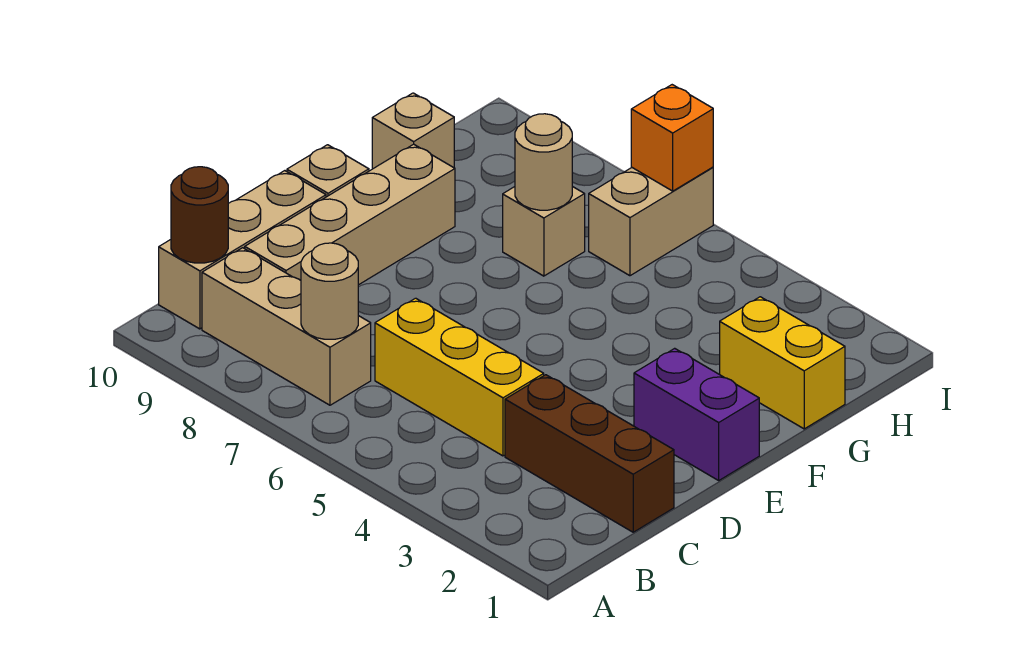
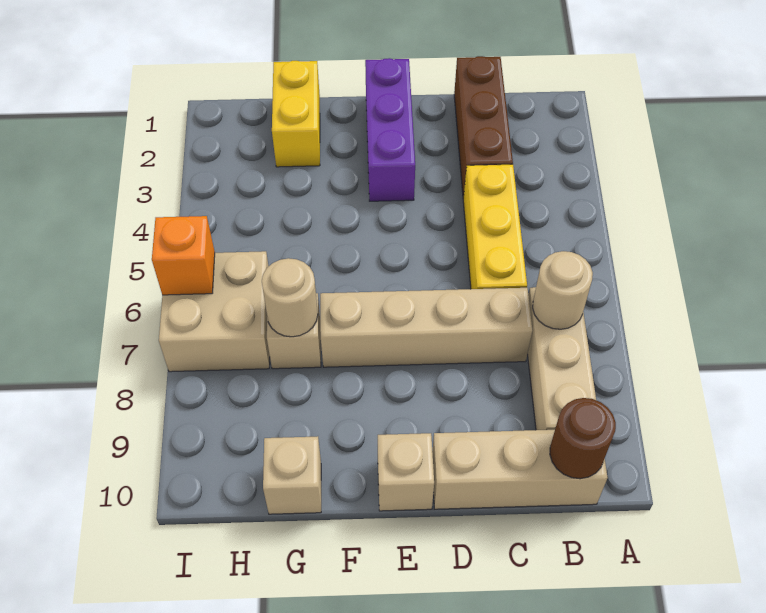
tan brick C9:F9 level 1 -> tan brick C7:F7 level 1
purple brick E1:E2 level 1 -> purple brick E1:E3 level 1
tan brick H6:I6 level 1 -> tan brick H6:I7 level 1

